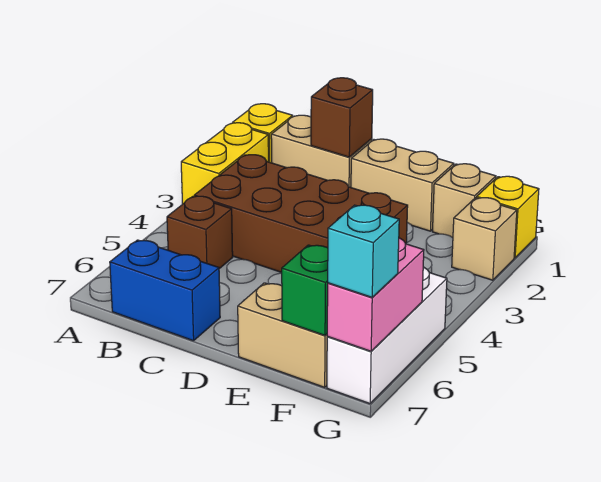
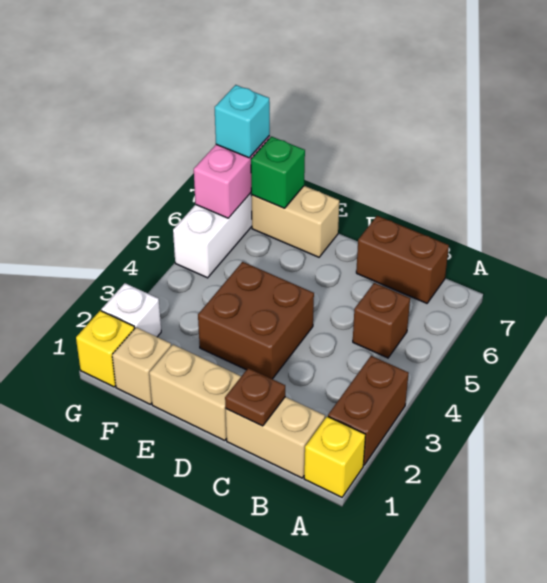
yellow brick A2:A3 level 1 -> brown brick A2:A3 level 1
brown brick B3:E4 level 1 -> brown brick D3:E4 level 1
blue brick B7:C7 level 1 -> brown brick B7:C7 level 1
brown brick C1 level 2 -> brown plate C1 level 2
tan brick G2 level 1 -> white brick G2 level 1

